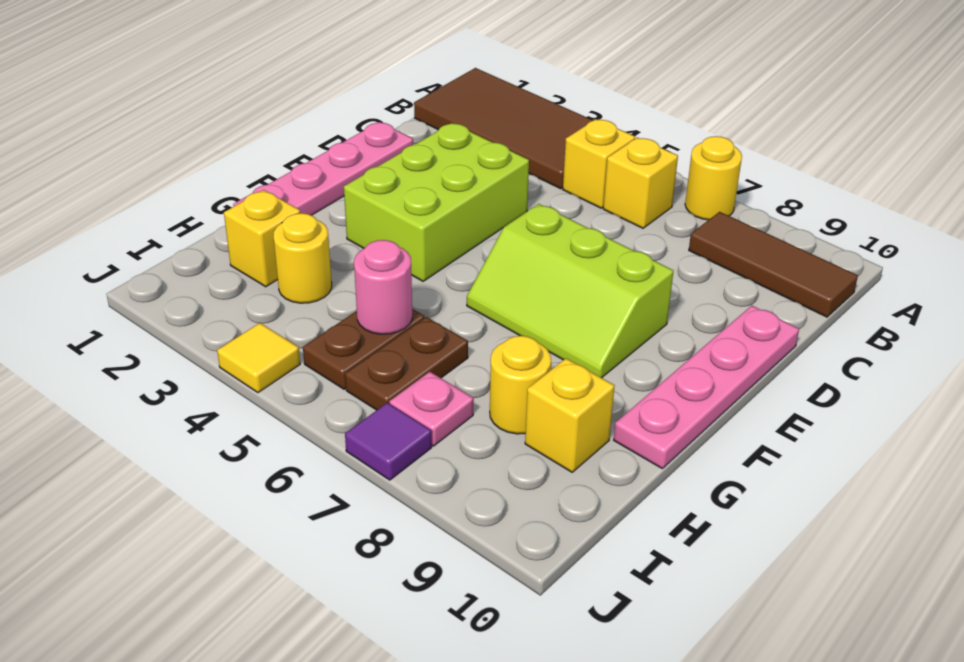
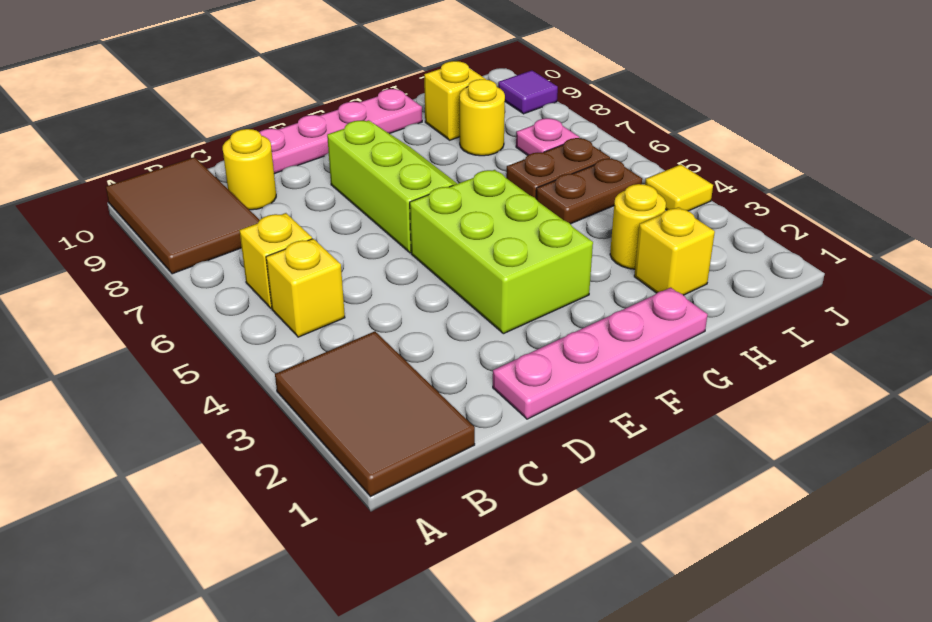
brown tile A1:B4 level 1 -> brown tile A1:B3 level 1
yellow round brick A7 level 1 -> yellow round brick C9 level 1
brown tile B8:B10 level 1 -> brown tile A8:B10 level 1
lime brick D3:F4 level 1 -> lime brick E3:F5 level 1
pink round brick H5 level 2 -> none
purple tile J7 level 1 -> purple tile J9 level 1

